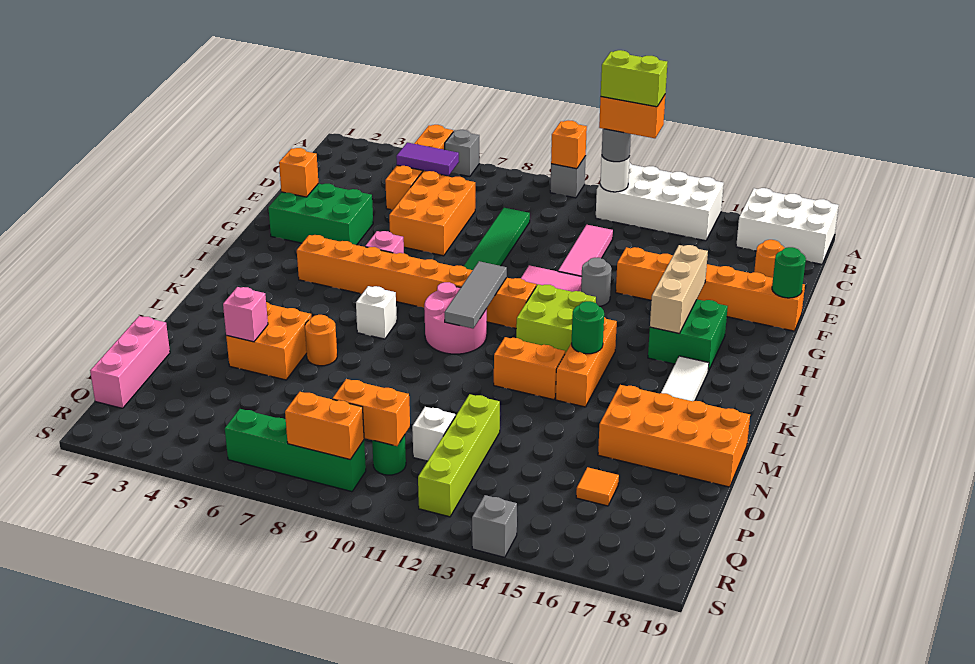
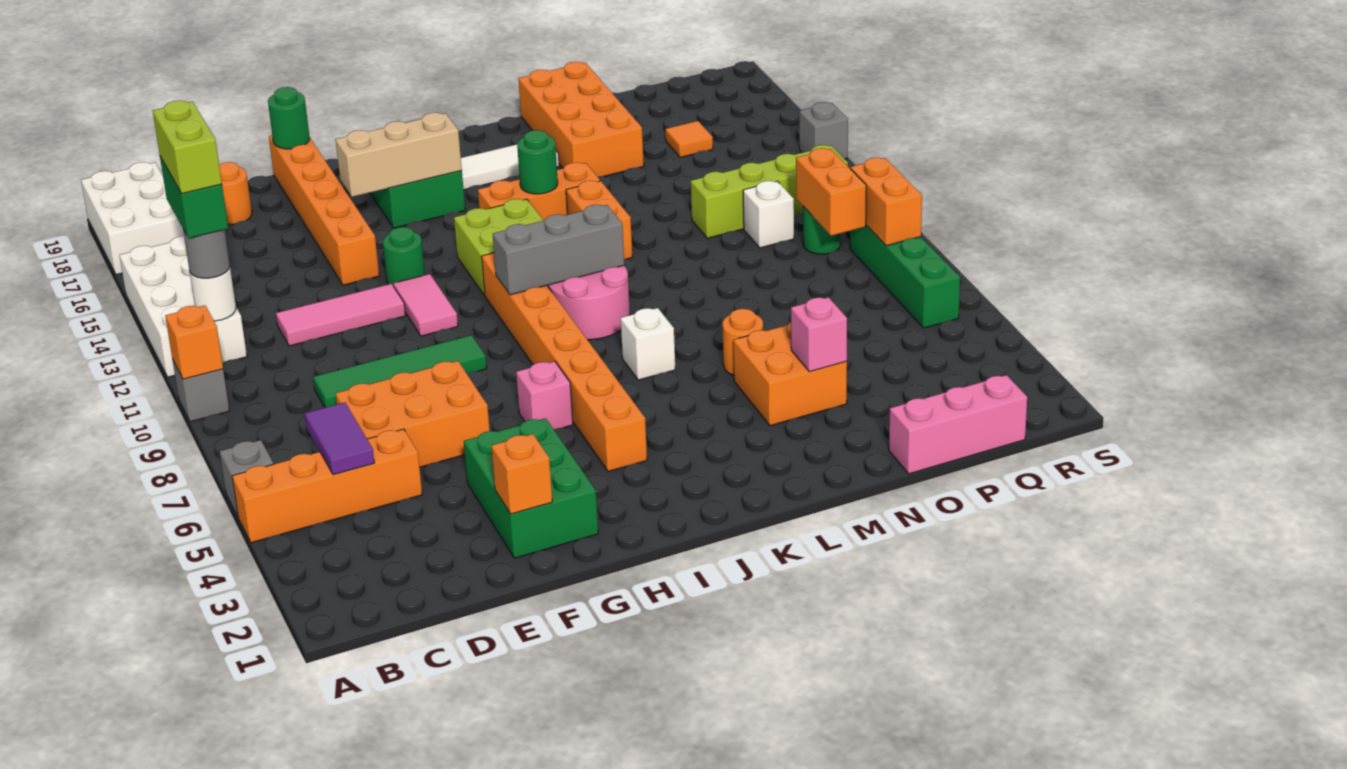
orange brick B12:B13 level 4 -> green brick B12:B13 level 4
grey round brick G13 level 1 -> green round brick G13 level 1
grey tile I10:K10 level 2 -> grey brick I10:K10 level 2

